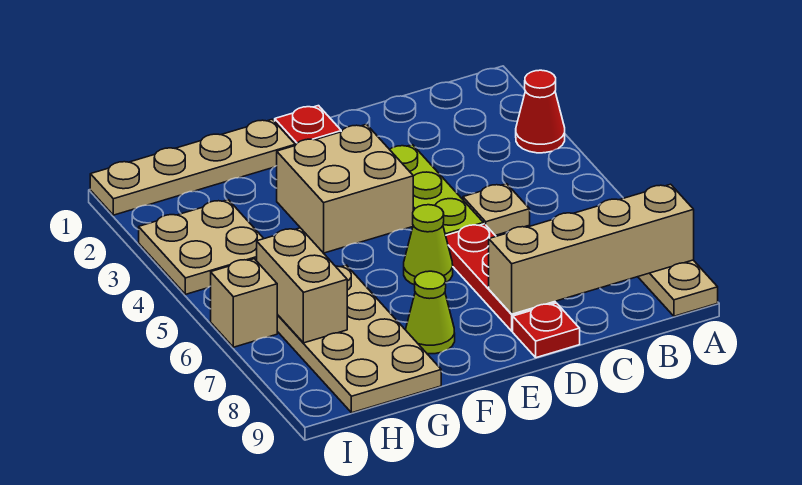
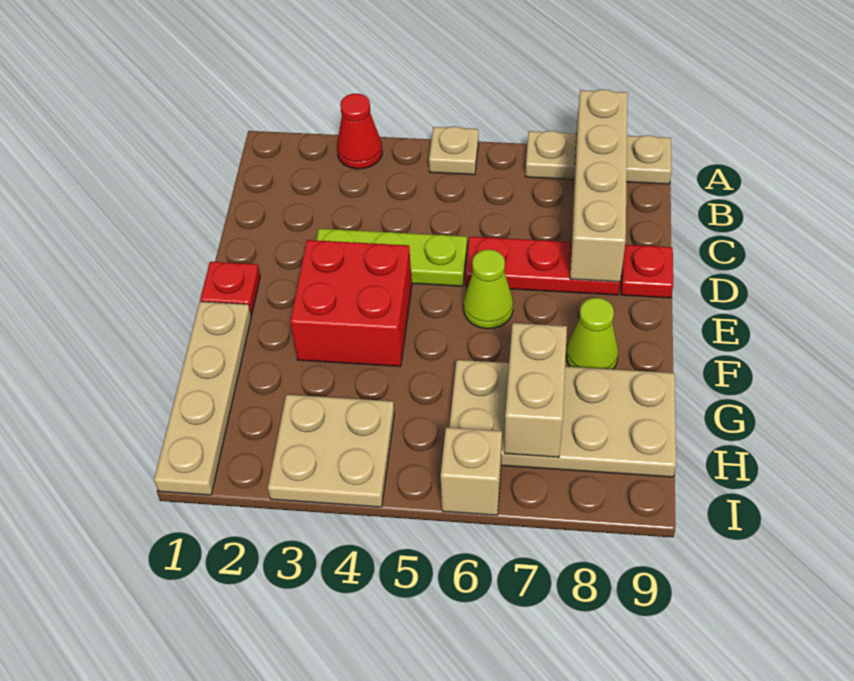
tan plate C5 level 1 -> tan plate A5 level 1
tan brick E3:F4 level 1 -> red brick E3:F4 level 1
tan brick H6:H7 level 2 -> tan brick G7:H7 level 2

